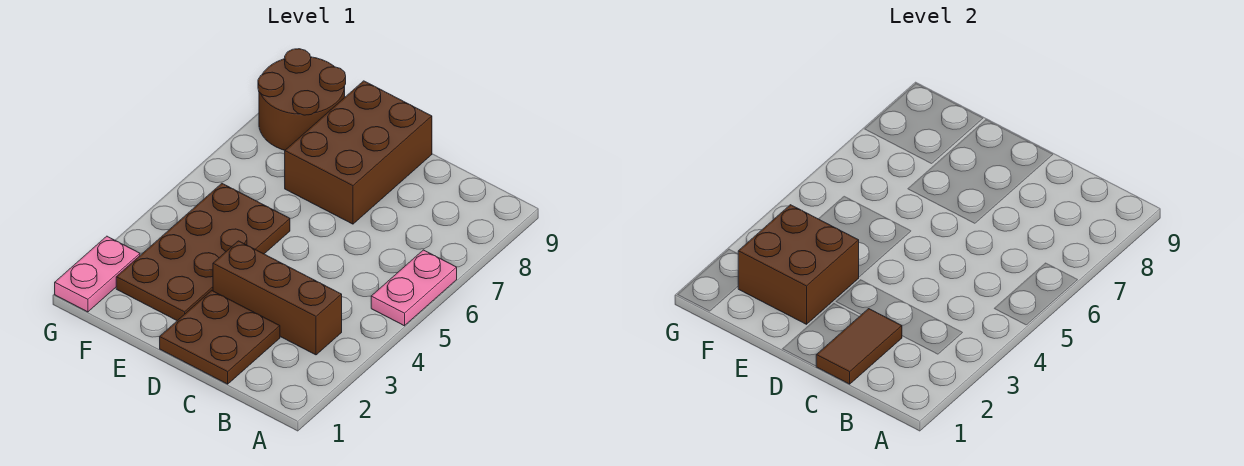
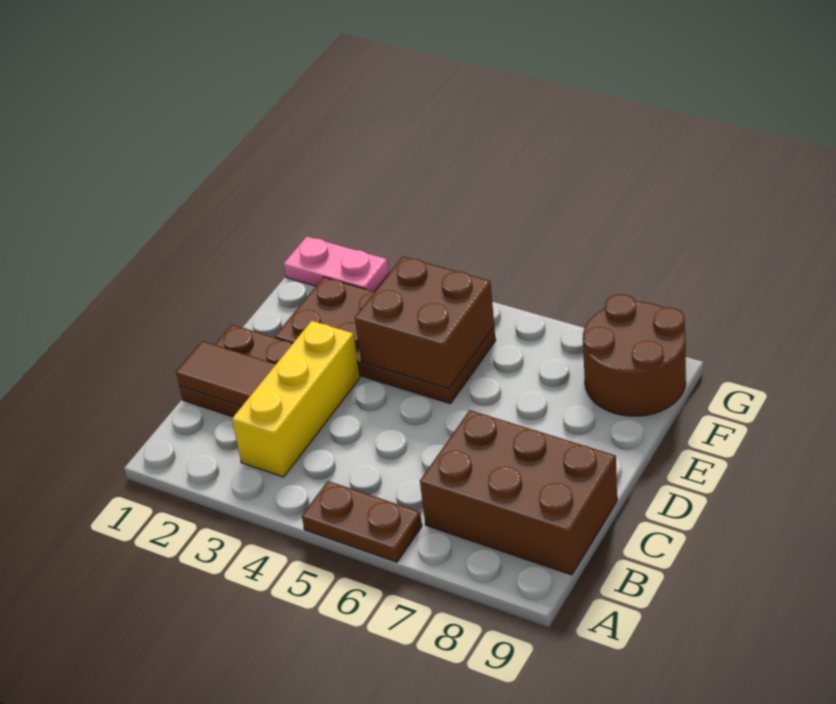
pink plate A5:A6 level 1 -> brown plate A5:A6 level 1
brown brick B3:D3 level 1 -> yellow brick B3:D3 level 1
brown brick D7:E9 level 1 -> brown brick B7:C9 level 1
brown brick E2:F3 level 2 -> brown brick E4:F5 level 2

